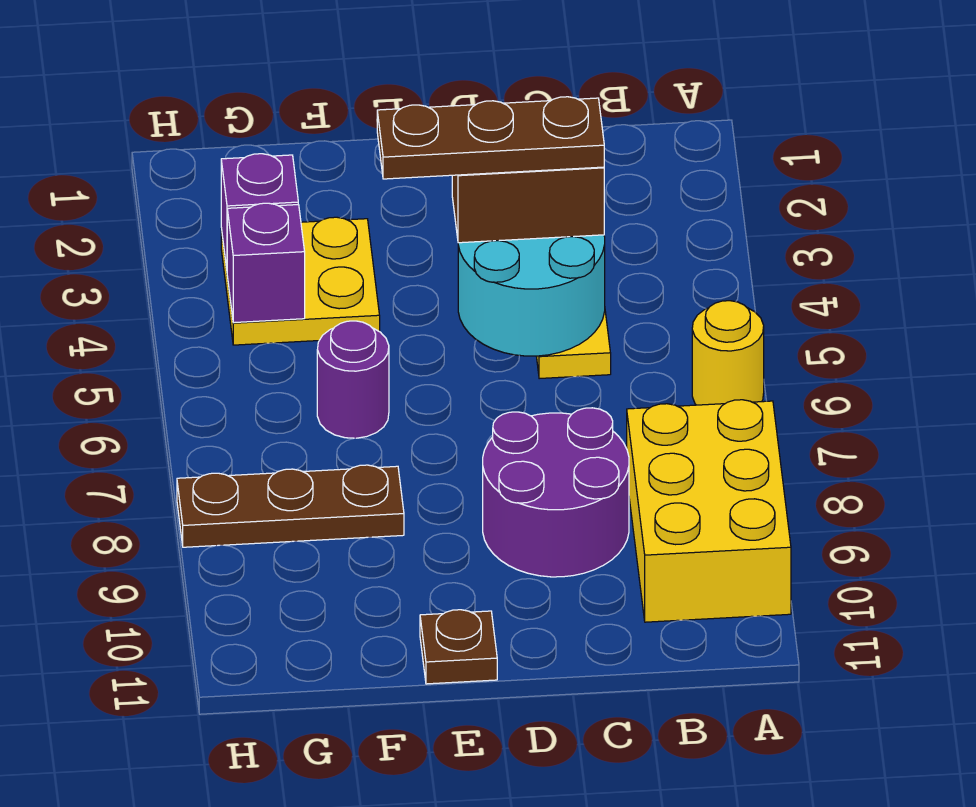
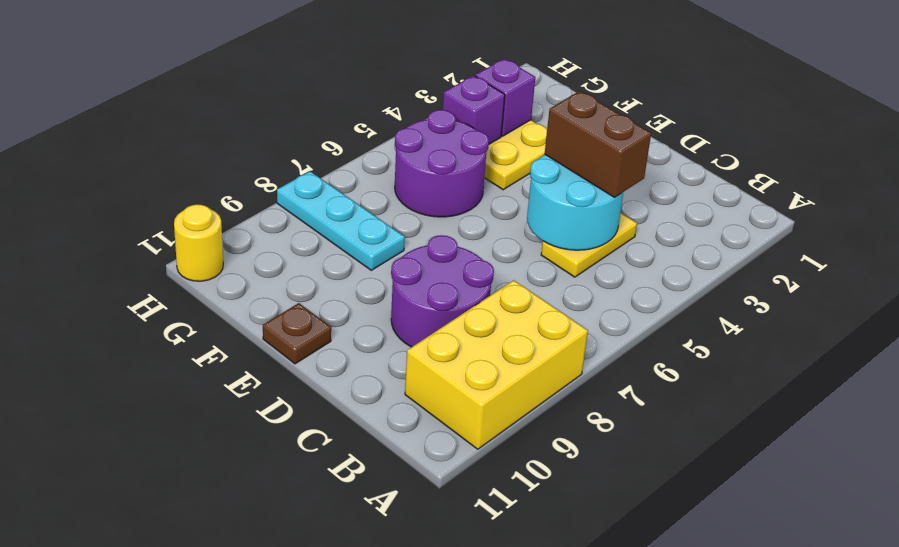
yellow round brick A6 level 1 -> yellow round brick H11 level 1
brown plate C4:E4 level 4 -> none
purple round brick F6 level 1 -> purple round brick F5:G6 level 1
brown plate F8:H8 level 1 -> cyan plate F8:H8 level 1

